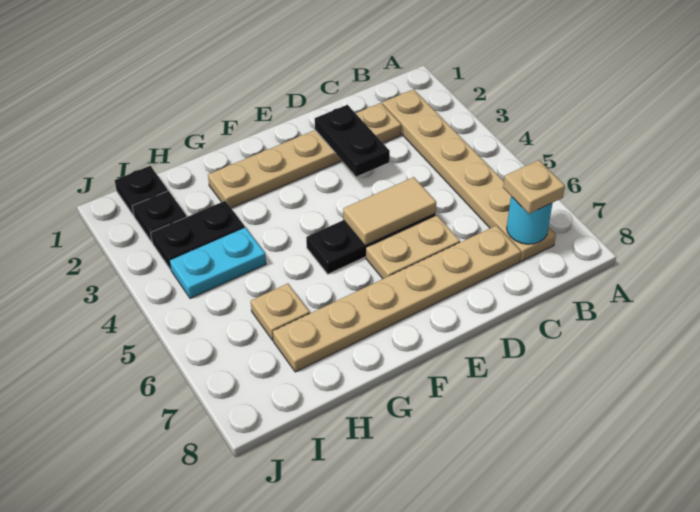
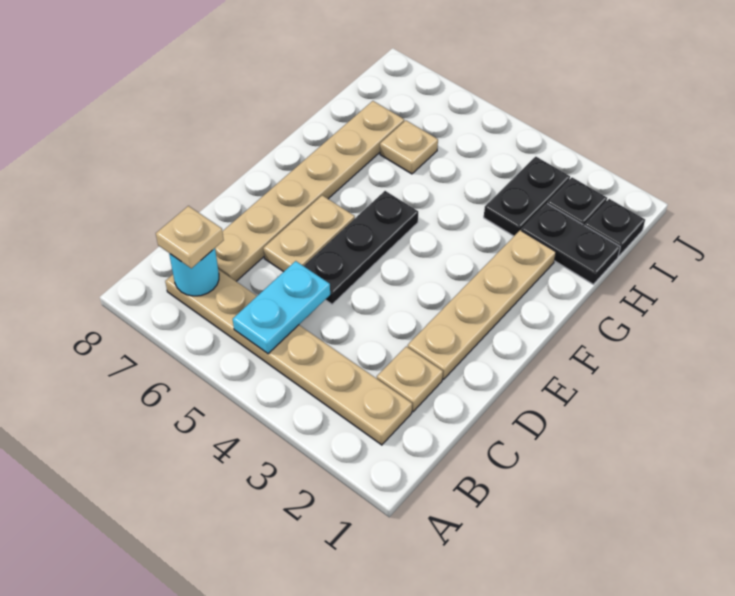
black plate D2:D3 level 2 -> black plate H1:H2 level 1
tan tile D5:E5 level 2 -> none
cyan plate H4:I4 level 1 -> cyan plate B5:C5 level 2

